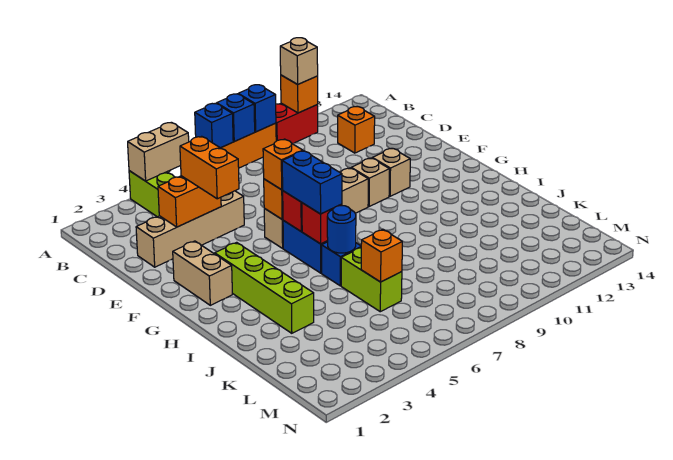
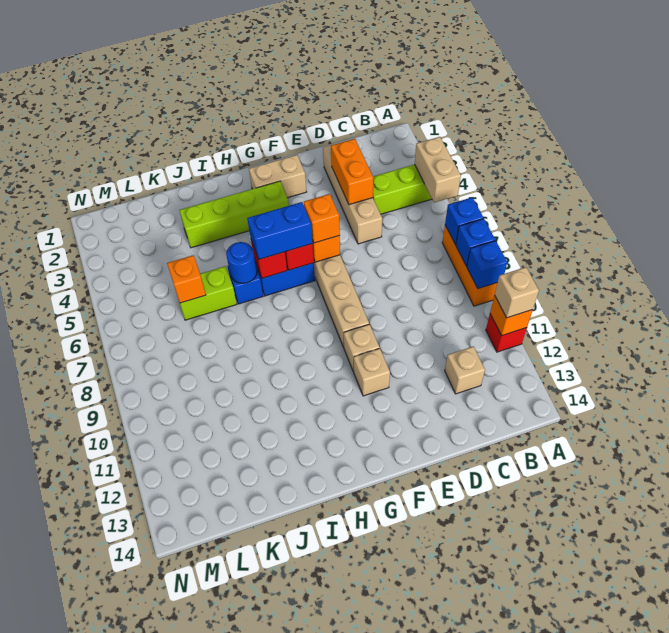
red brick A10:A11 level 1 -> red brick A11 level 1
orange brick C12 level 1 -> tan brick C12 level 1
orange brick D4:E4 level 3 -> none

